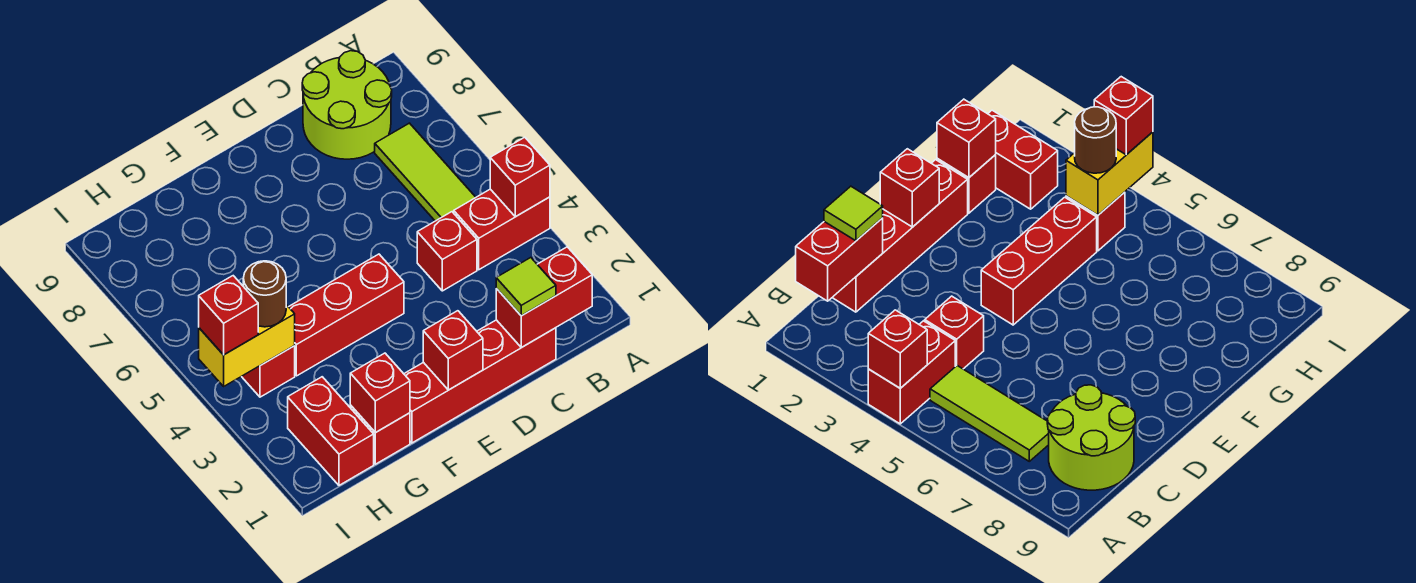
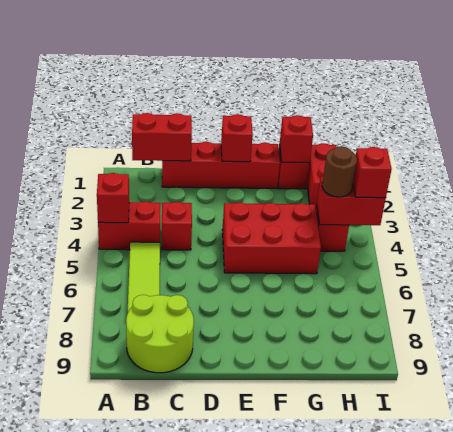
lime tile C1 level 3 -> none
red brick E4:G4 level 1 -> red brick E4:G5 level 1
yellow brick H4:I4 level 2 -> red brick H4:I4 level 2

